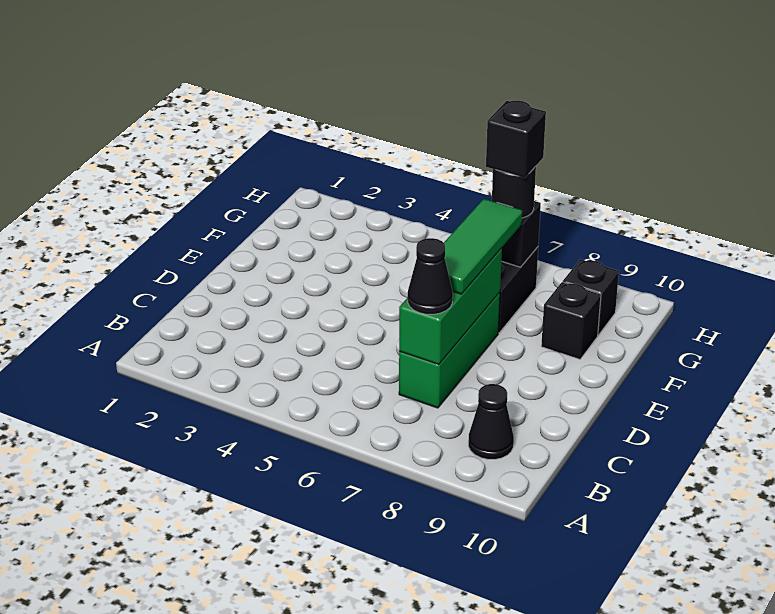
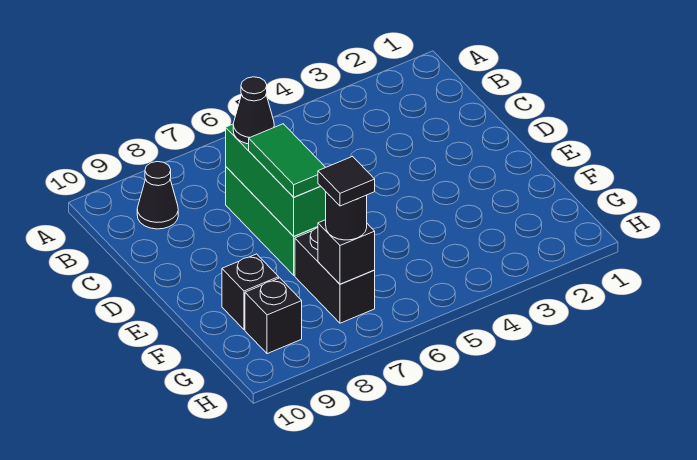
green tile D7:F7 level 3 -> green tile D7:E7 level 3
black brick G7 level 4 -> black tile G7 level 4

